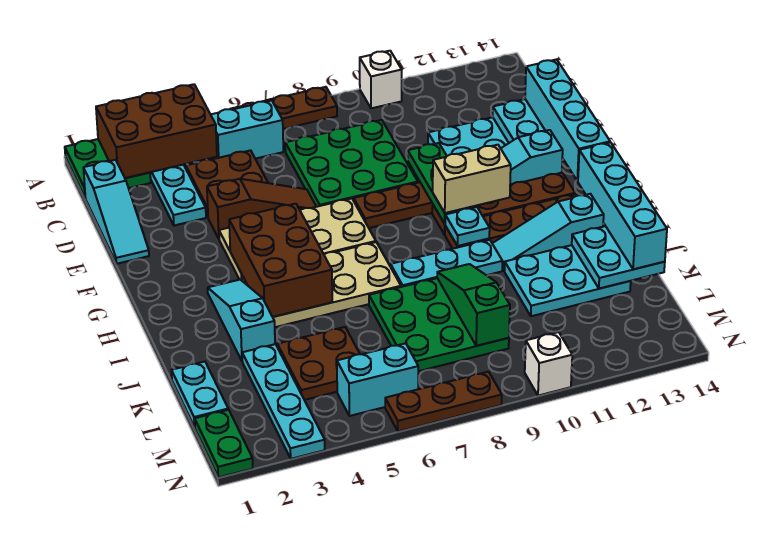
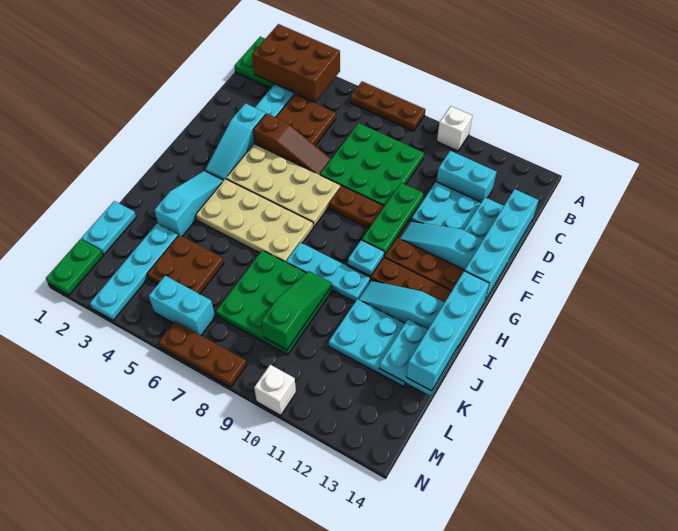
cyan brick B5:B6 level 1 -> cyan brick C11:C12 level 1
cyan slope C1:E1 level 1 top C -> cyan slope E3:G3 level 1 top E
brown brick G4:I5 level 2 -> none
tan brick G10:G11 level 3 -> none

